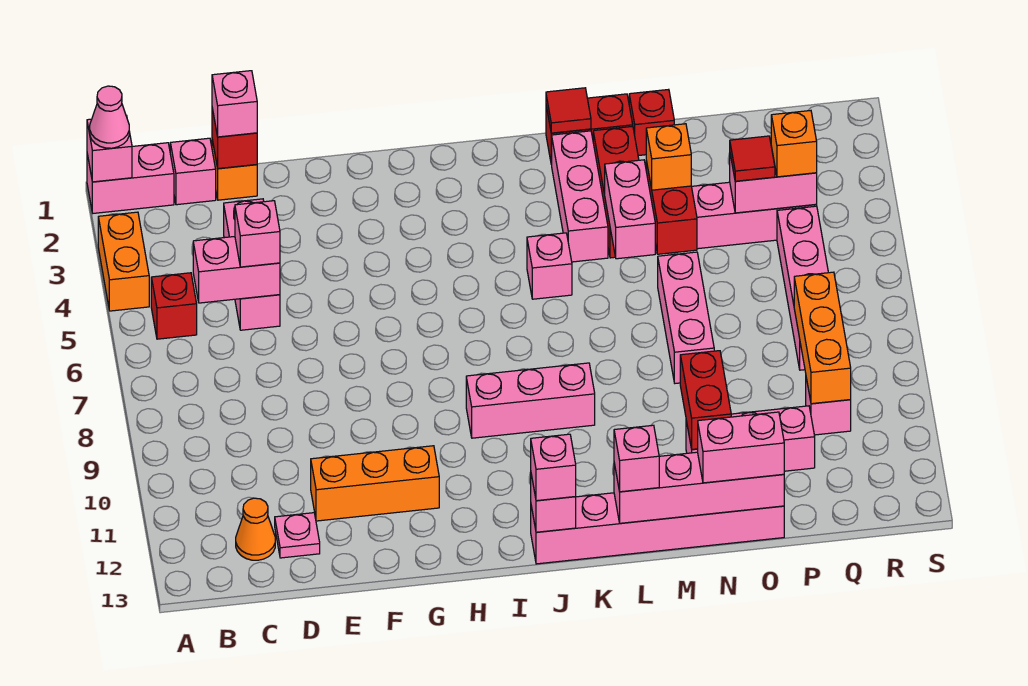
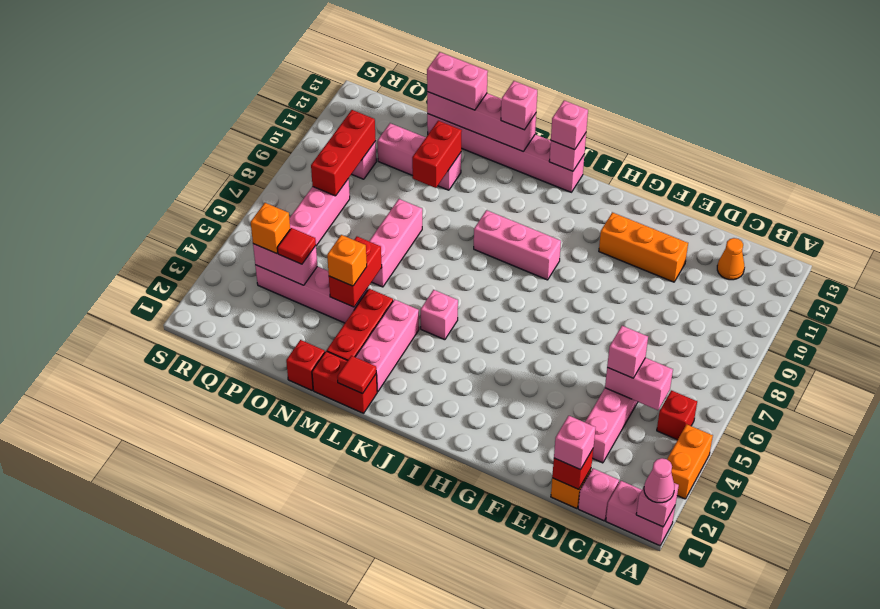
pink plate D12 level 1 -> none
pink brick M4:M5 level 2 -> none
orange brick Q8:Q10 level 2 -> red brick Q8:Q10 level 2

